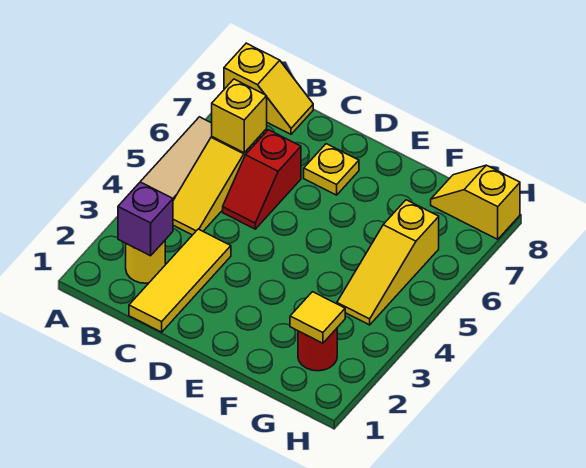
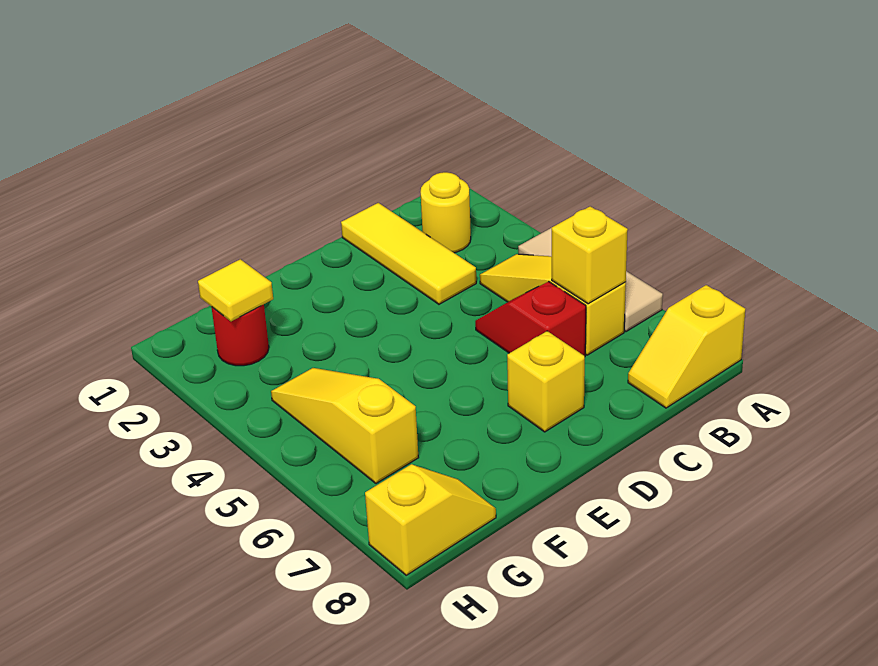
purple brick B2 level 2 -> none
yellow plate D7 level 1 -> yellow brick D7 level 1

